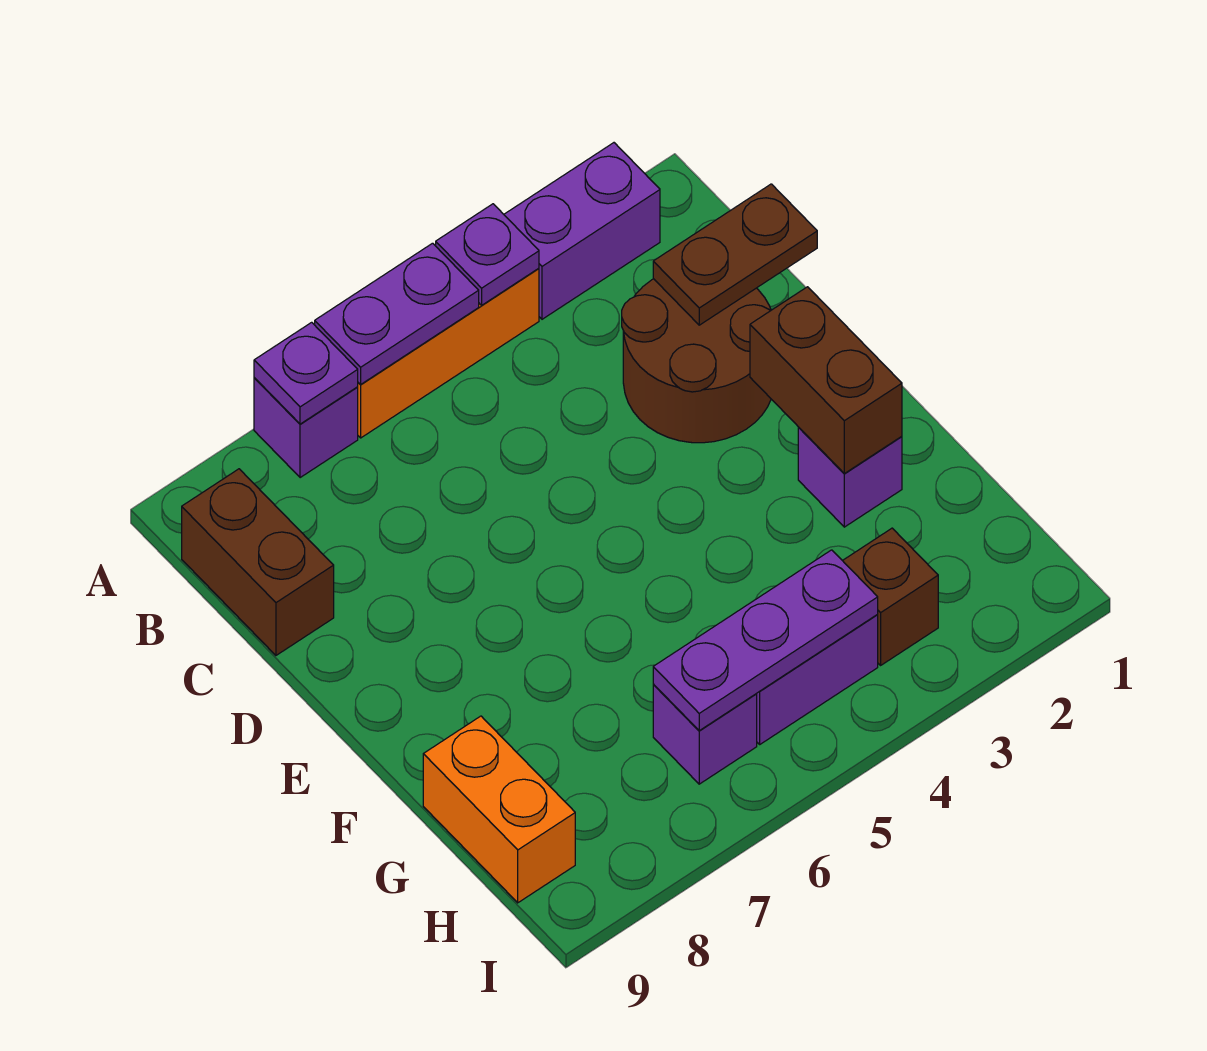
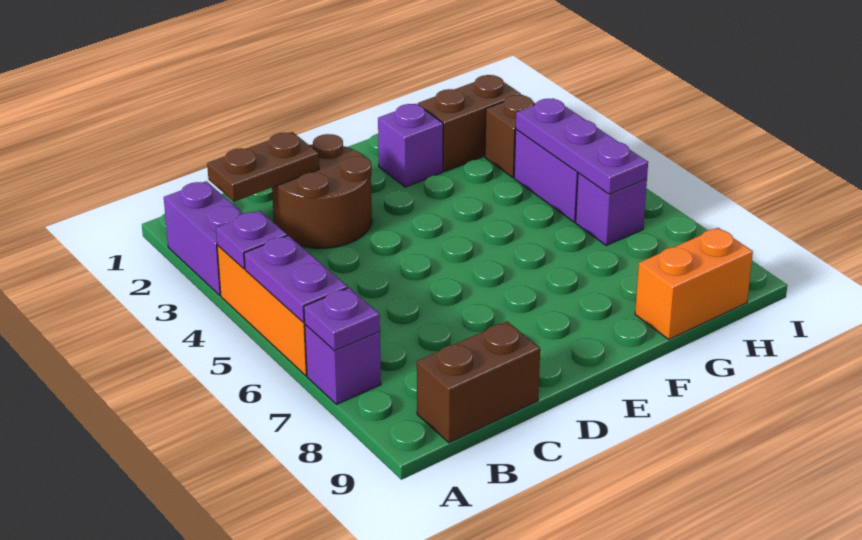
brown plate C1:C2 level 2 -> brown plate B2:C2 level 2
brown brick E2:F2 level 2 -> brown brick G2:H2 level 1

